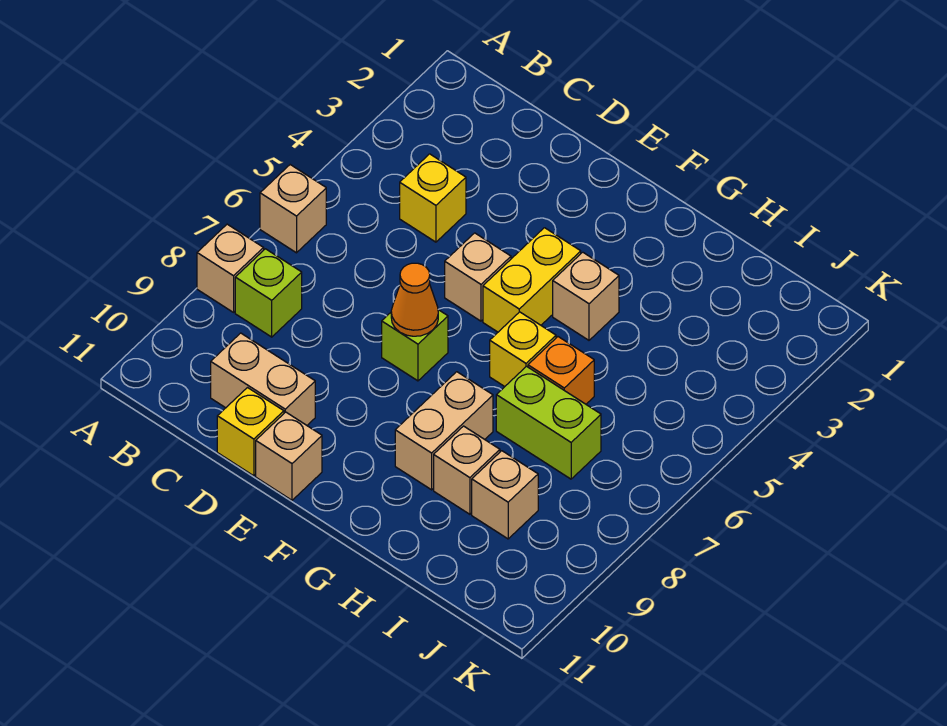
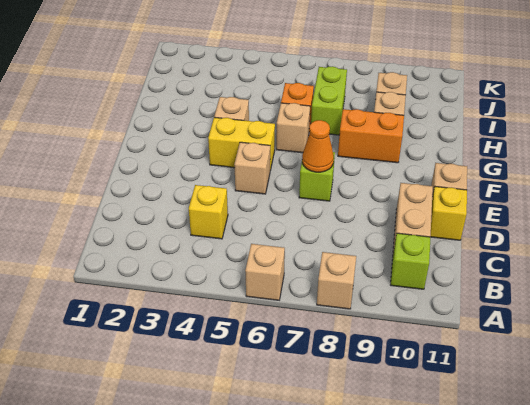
lime brick B8 level 1 -> lime brick B10 level 1
yellow brick G6 level 1 -> tan brick G6 level 1
tan brick G8:G9 level 1 -> orange brick G8:G9 level 1

